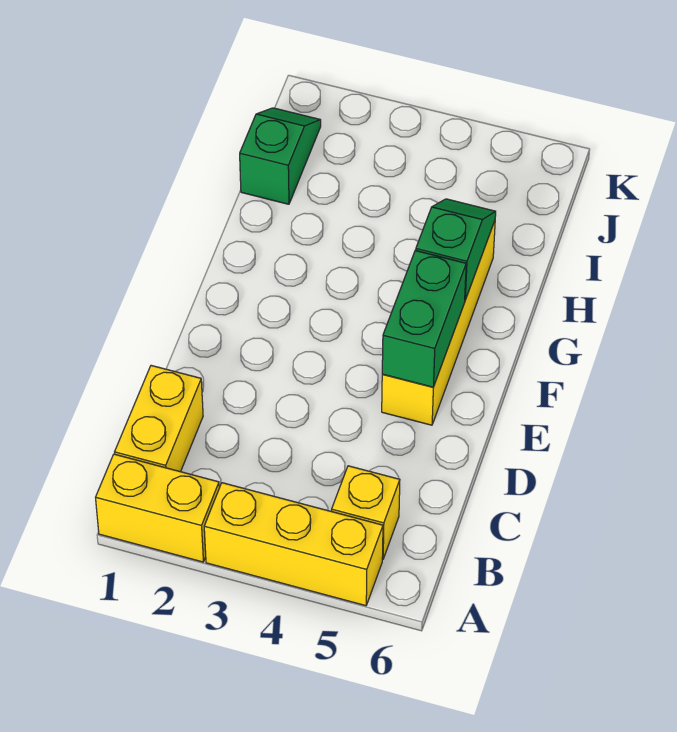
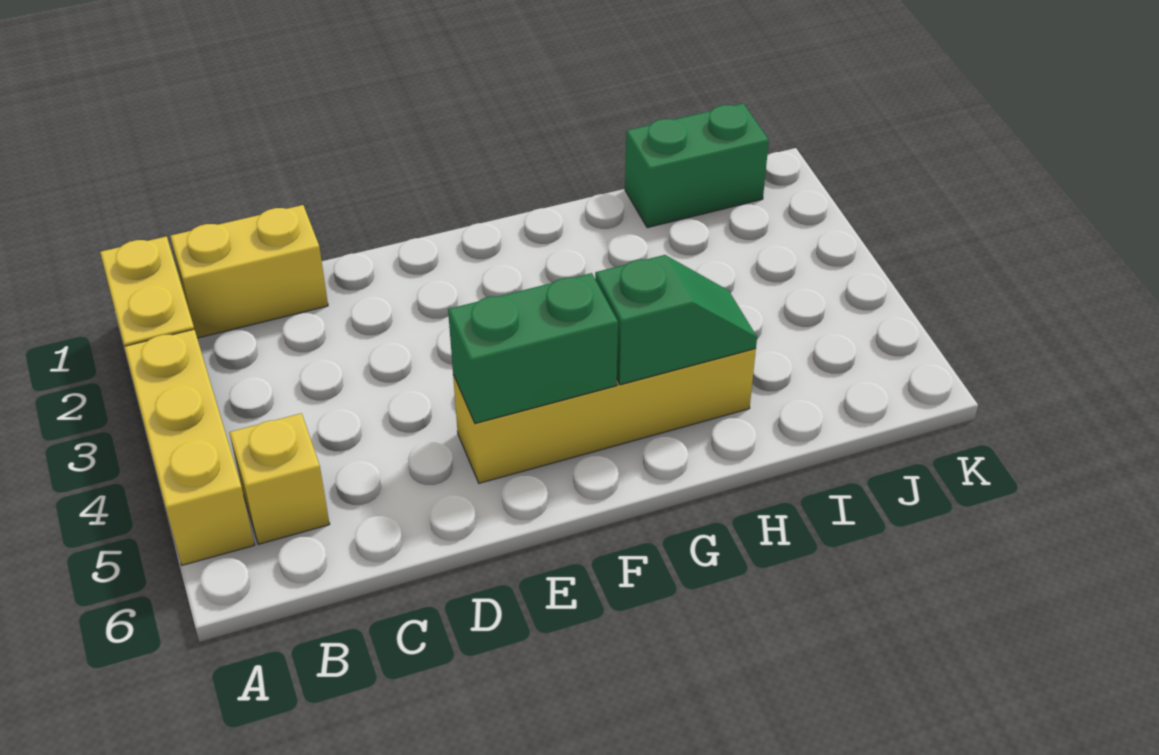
green slope I1:J1 level 1 top I -> green brick I1:J1 level 1

